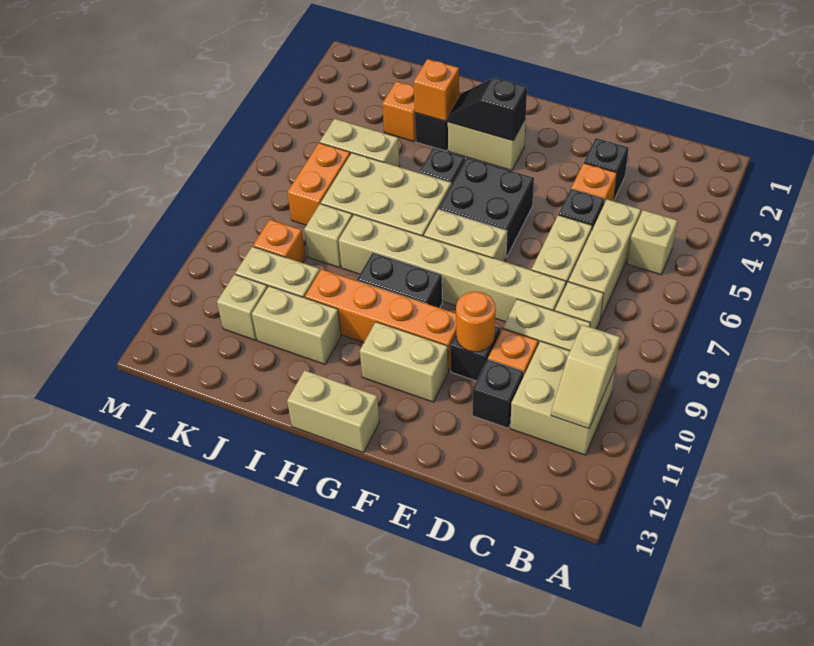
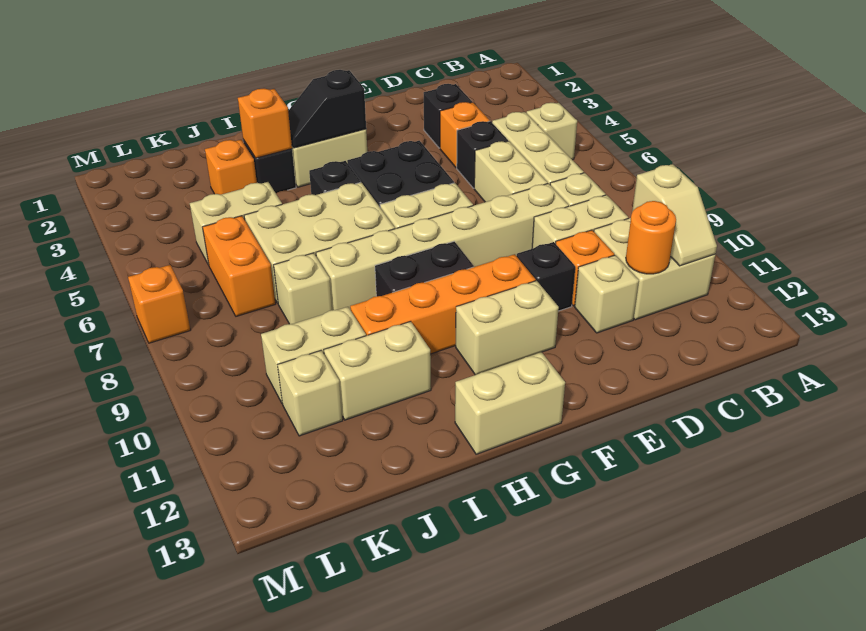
black brick D11 level 1 -> tan brick D11 level 1
orange round brick E10 level 2 -> orange round brick C11 level 2
orange brick K9 level 1 -> orange brick M7 level 1

